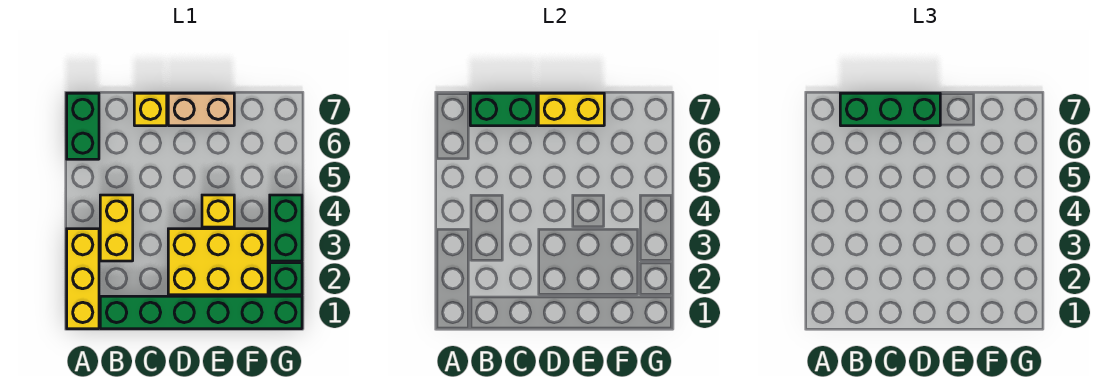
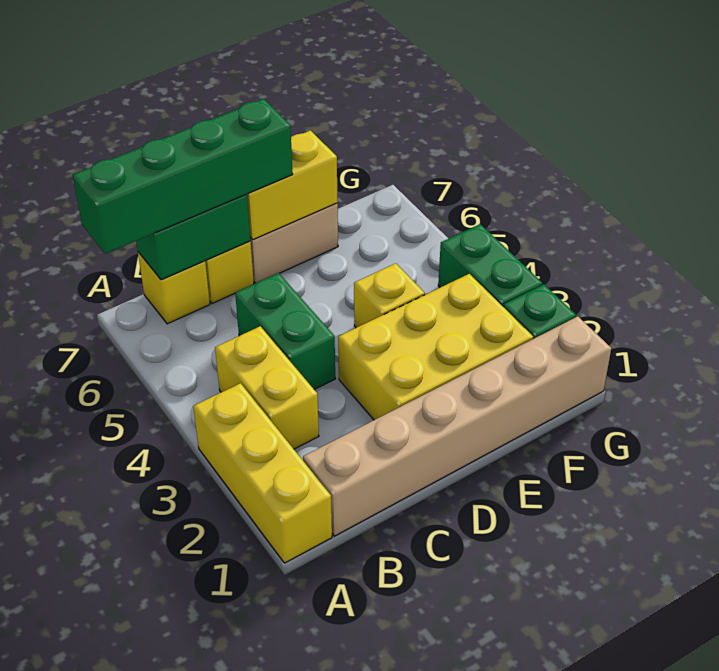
green brick A6:A7 level 1 -> green brick C4:C5 level 1
green brick B1:G1 level 1 -> tan brick B1:G1 level 1
none -> yellow brick B7 level 1
green brick B7:D7 level 3 -> green brick A7:D7 level 3

